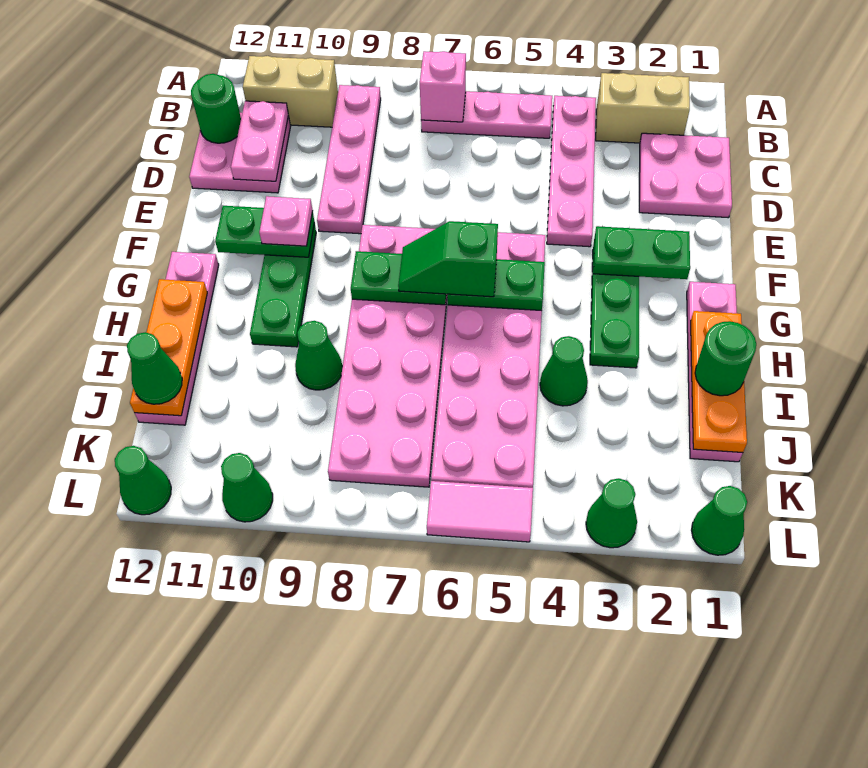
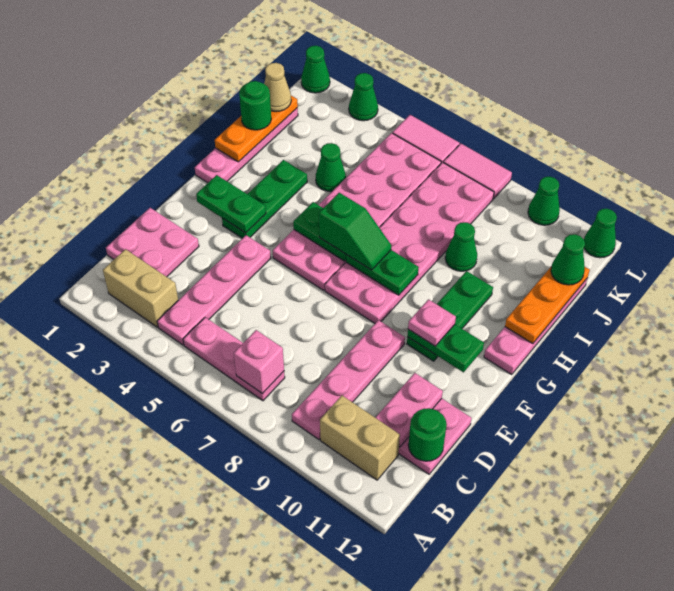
none -> tan cone J1 level 3
none -> pink tile L7:L8 level 1

